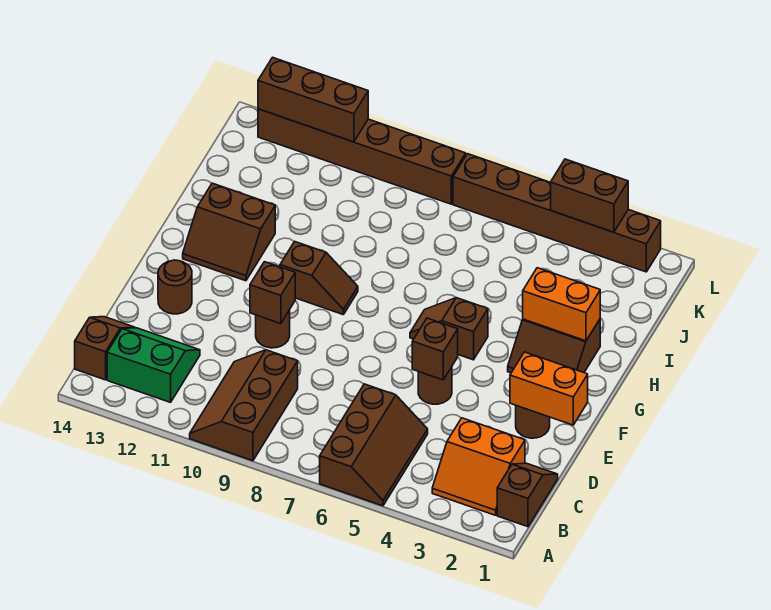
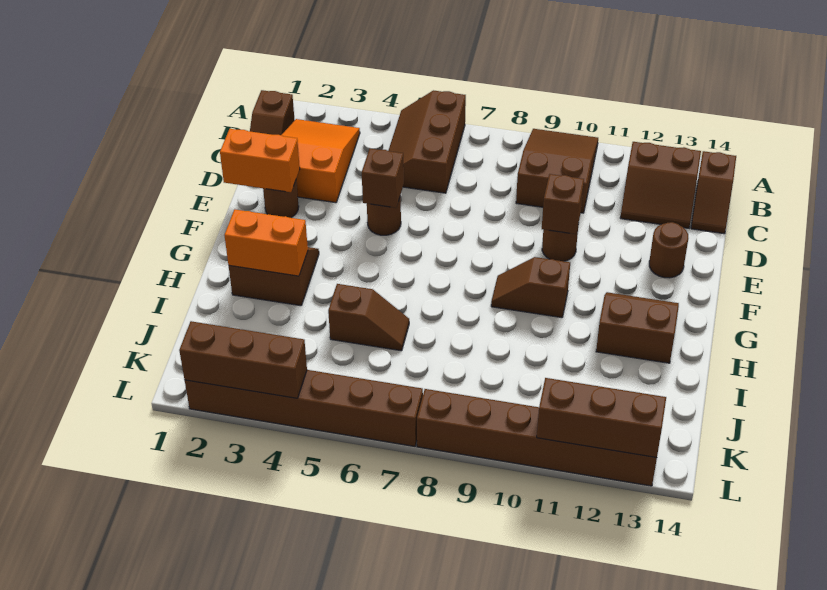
brown slope A9:C10 level 1 top 9 -> brown slope A9:C10 level 1 top C
orange slope B2:C3 level 1 top C -> orange slope B2:D3 level 1 top D
green slope B12:C13 level 1 top B -> brown slope B12:C13 level 1 top B
brown slope G5:G6 level 1 top 5 -> brown slope I5:I6 level 1 top 5
brown brick L3:L4 level 2 -> brown brick L2:L4 level 2

